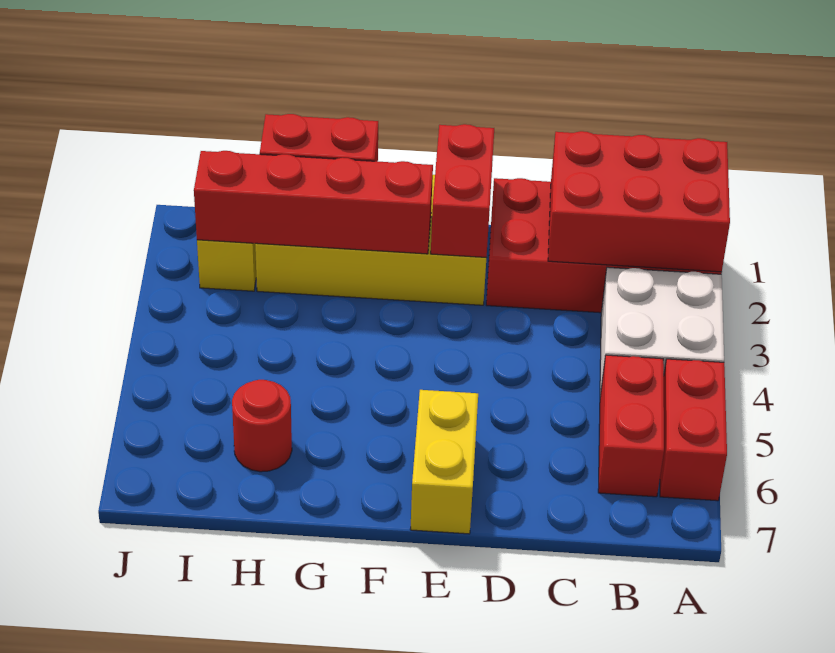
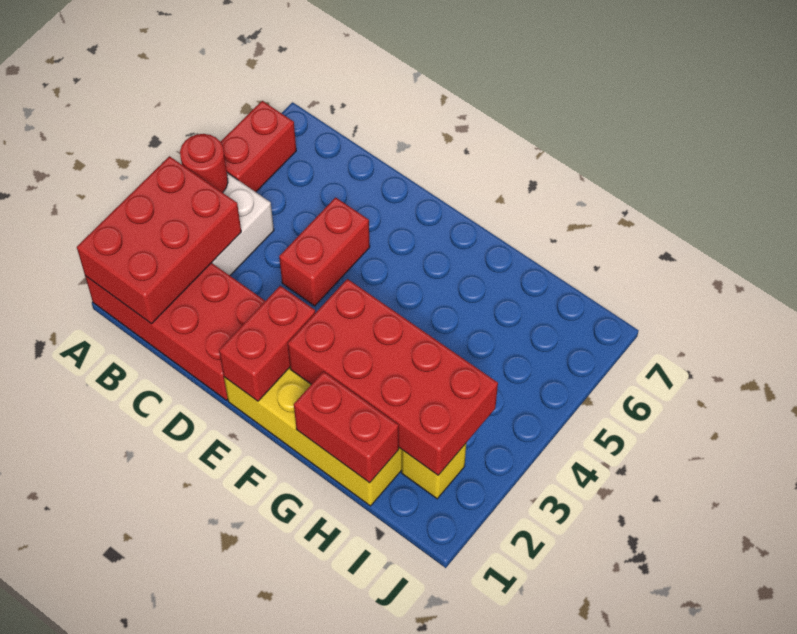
red brick A1:C2 level 2 -> red brick A1:B3 level 2
red brick B5:B6 level 1 -> red brick D4:D5 level 1
yellow brick E6:E7 level 1 -> none
red brick F2:I2 level 2 -> red brick F2:I3 level 2
red round brick H6 level 1 -> red round brick A4 level 2

